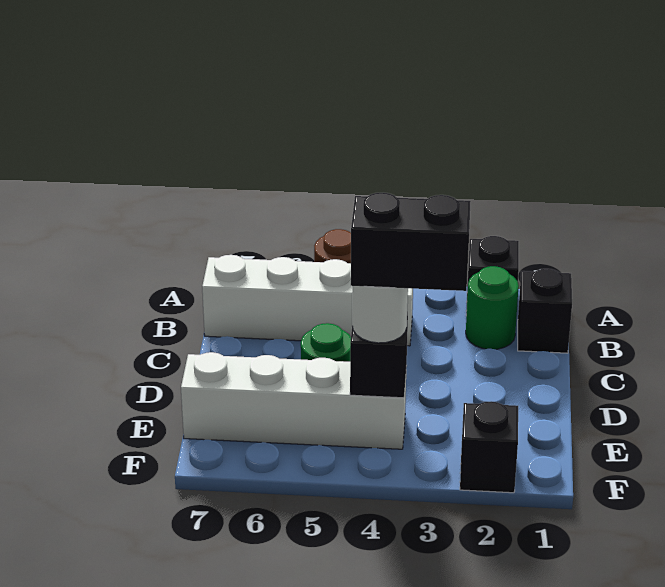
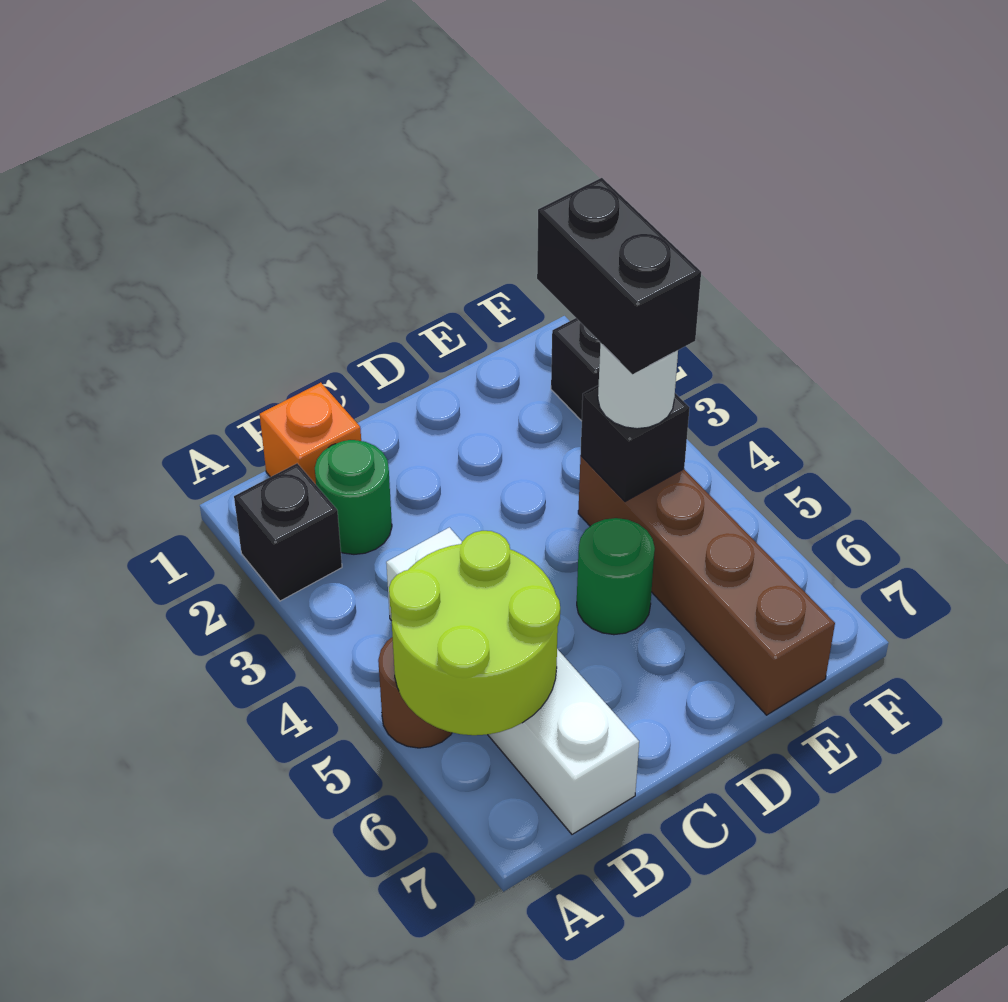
none -> lime round brick A5:B6 level 2
black brick B1 level 1 -> orange brick B1 level 1
white brick E4:E7 level 1 -> brown brick E4:E7 level 1

